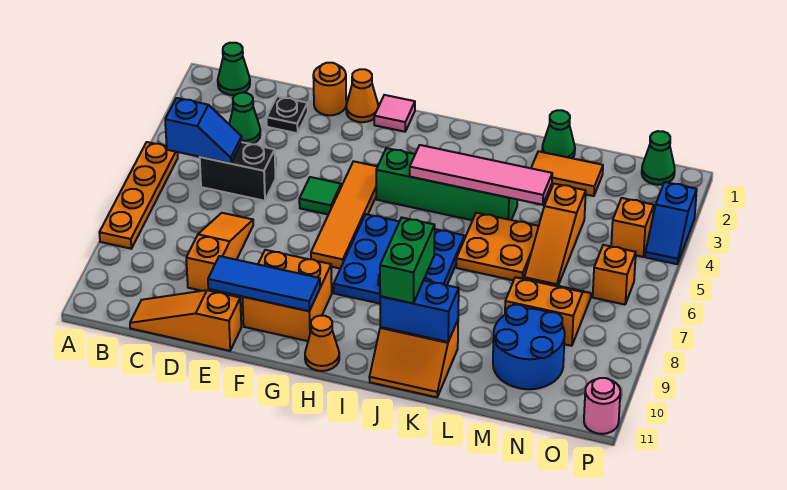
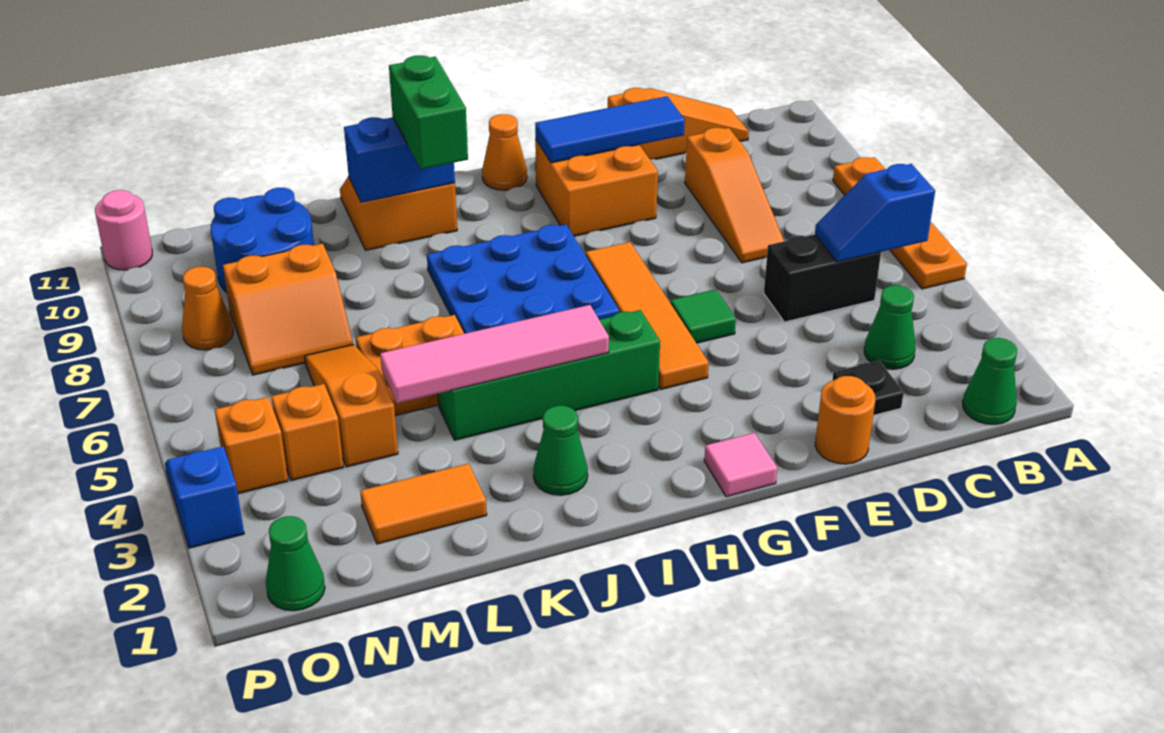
orange cone F1 level 1 -> orange cone O8 level 1
green cone L1 level 1 -> green cone J2 level 1
orange brick O6 level 1 -> orange brick N4 level 1

